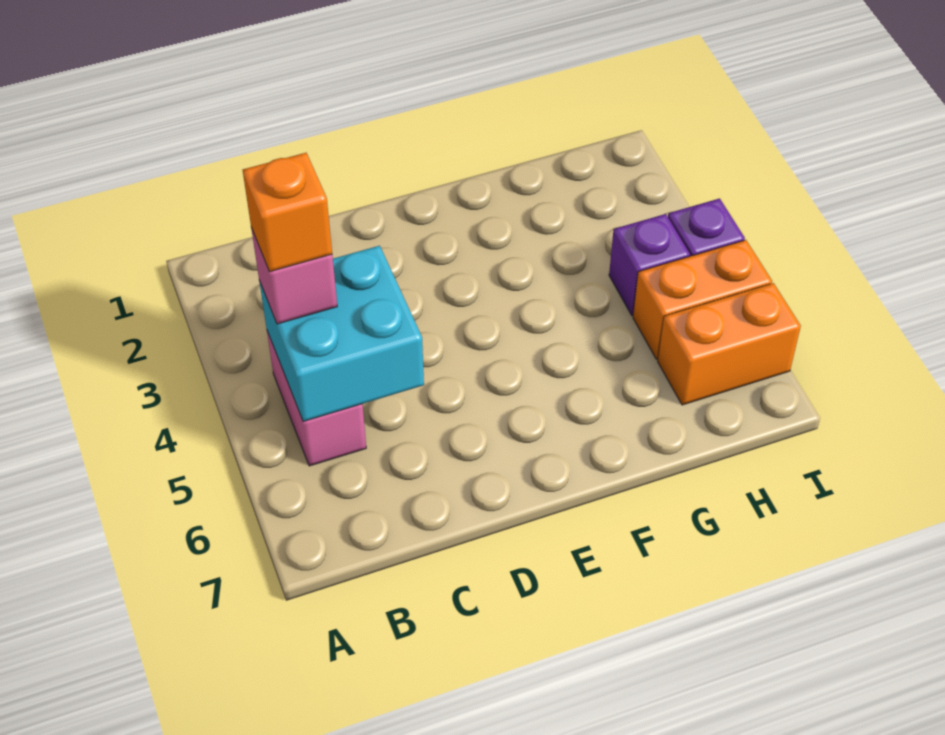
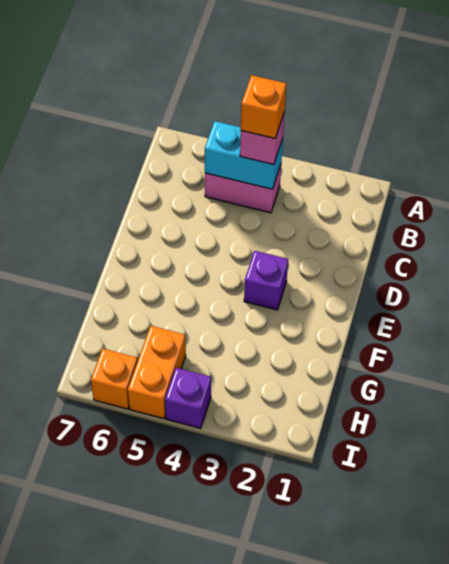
cyan brick B4:C5 level 2 -> cyan brick B4:B5 level 2
purple brick H4 level 1 -> purple brick E3 level 1
orange brick H6:I6 level 1 -> orange brick I6 level 1

